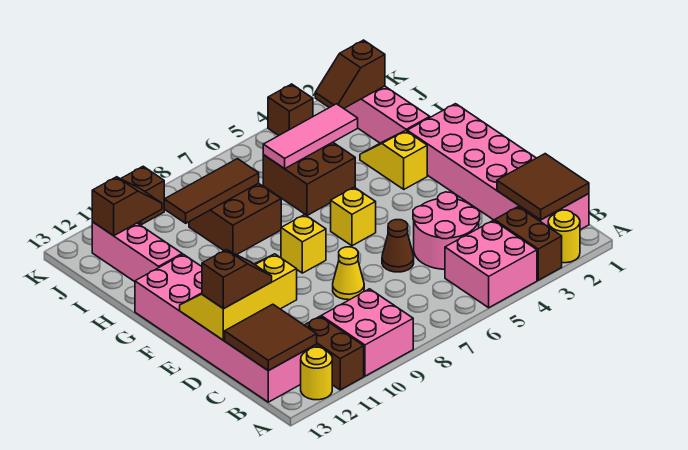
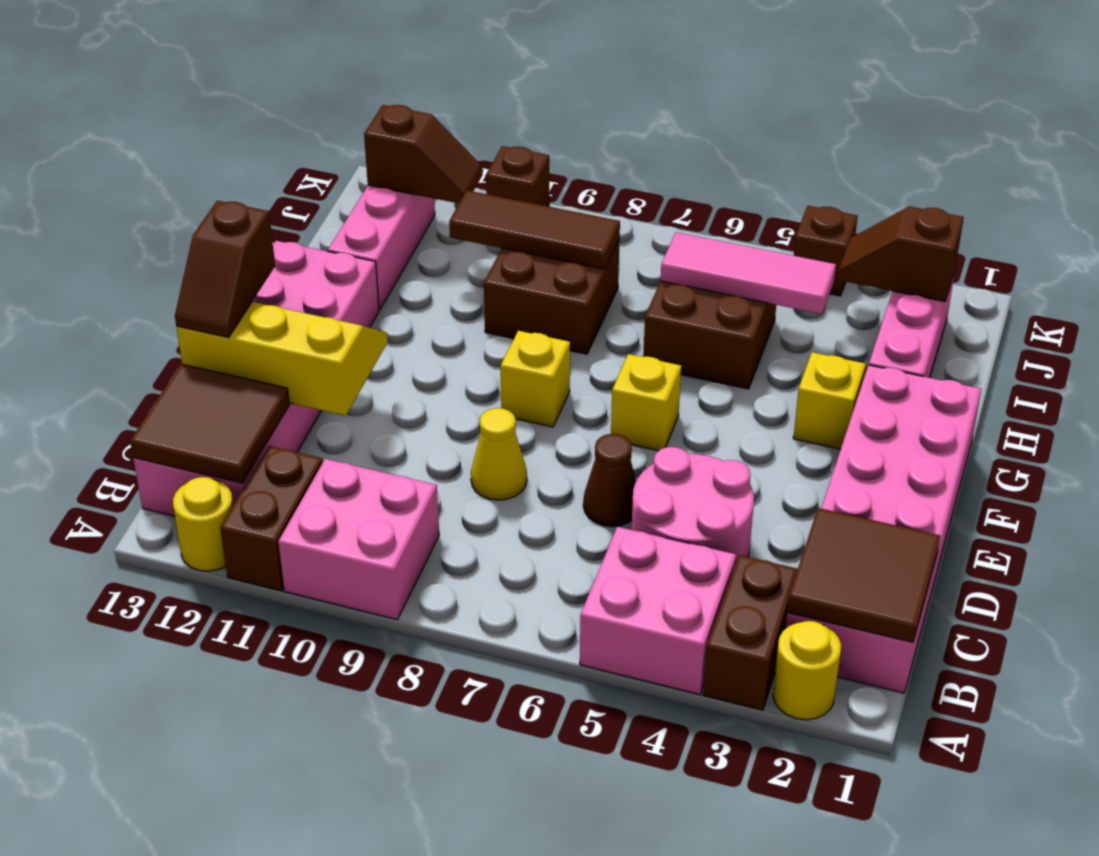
brown slope D12:D13 level 3 top 13 -> brown slope D13:E13 level 3 top E

